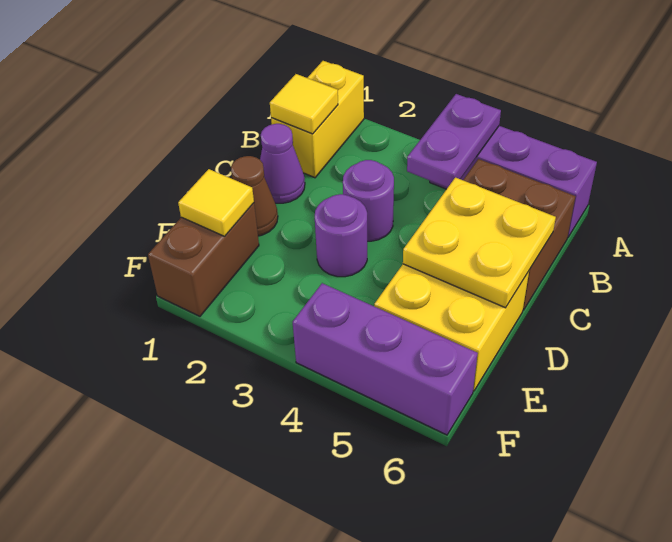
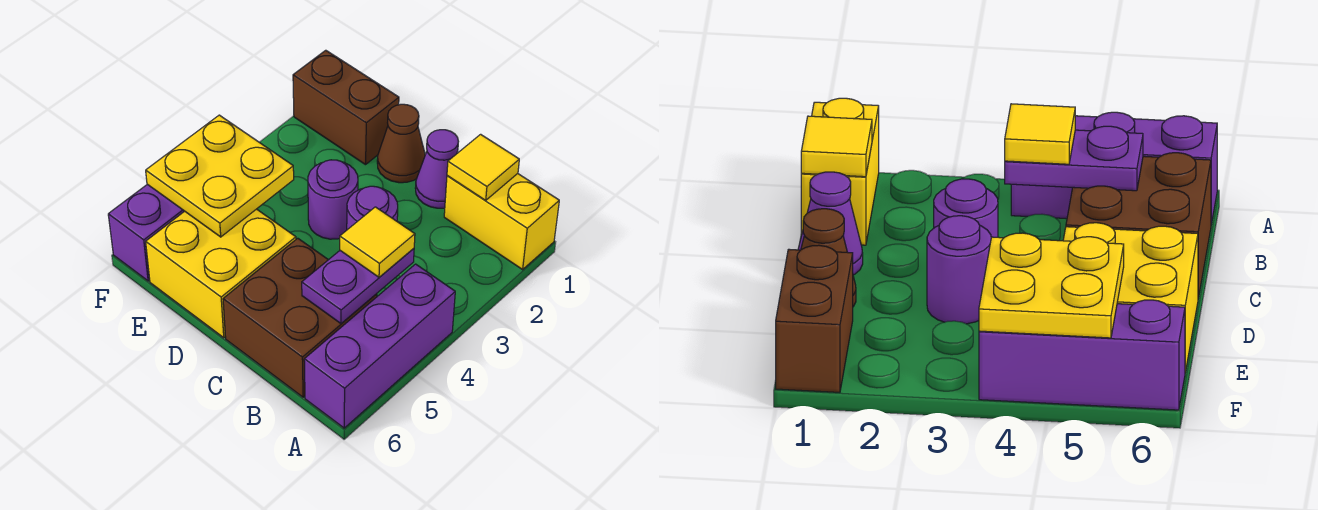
purple plate A4:B4 level 2 -> purple plate B4:B5 level 2
yellow plate C5:D6 level 2 -> yellow plate E4:F5 level 2
yellow tile E1 level 2 -> yellow tile B4 level 3

